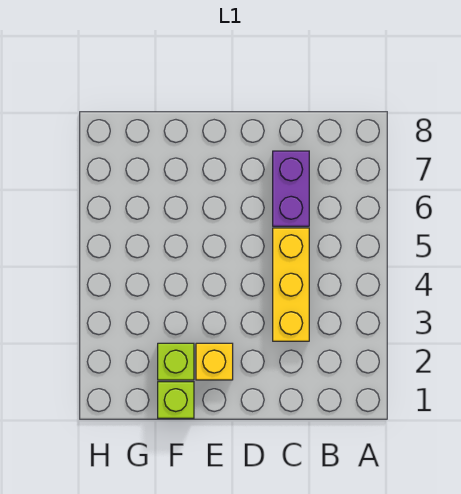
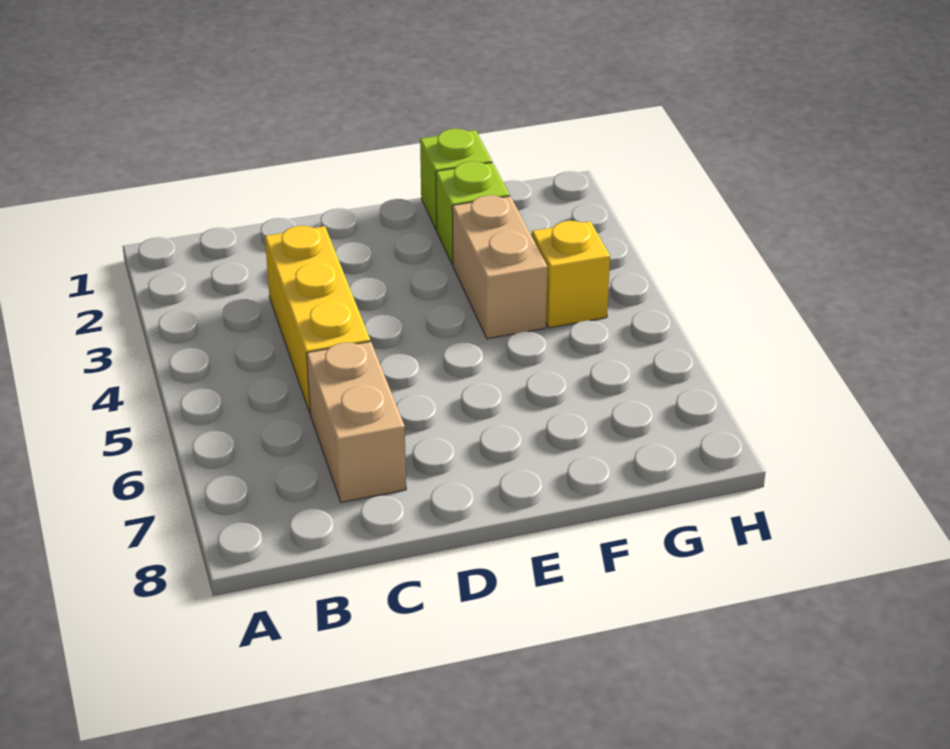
purple brick C6:C7 level 1 -> tan brick C6:C7 level 1
yellow brick E2 level 1 -> yellow brick G4 level 1
none -> tan brick F3:F4 level 1

